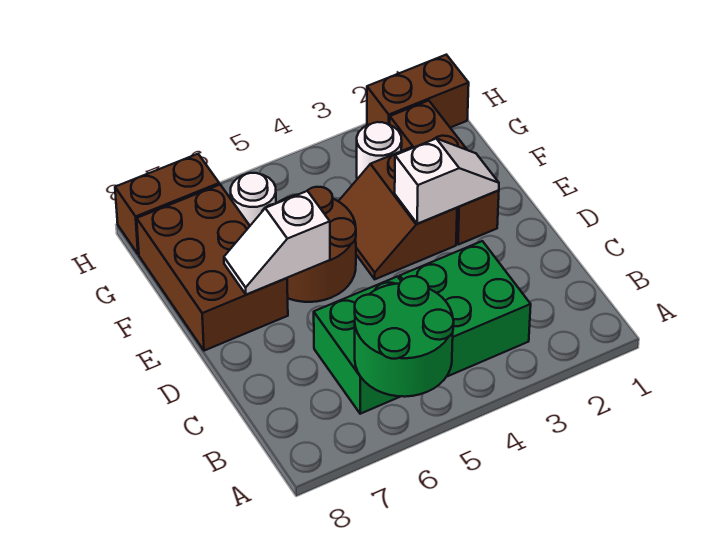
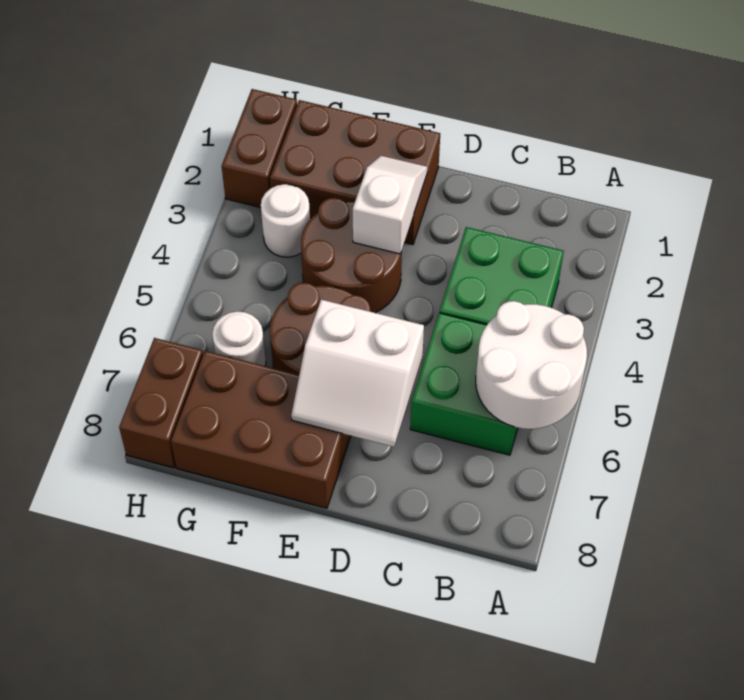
green round brick A5:B6 level 2 -> white round brick A5:B6 level 2
brown brick E2:G2 level 1 -> brown brick E1:G2 level 1
brown slope E3:F4 level 1 top 3 -> brown round brick E3:F4 level 1
white slope E6:E7 level 2 top 6 -> white slope D6:E7 level 2 top 6

